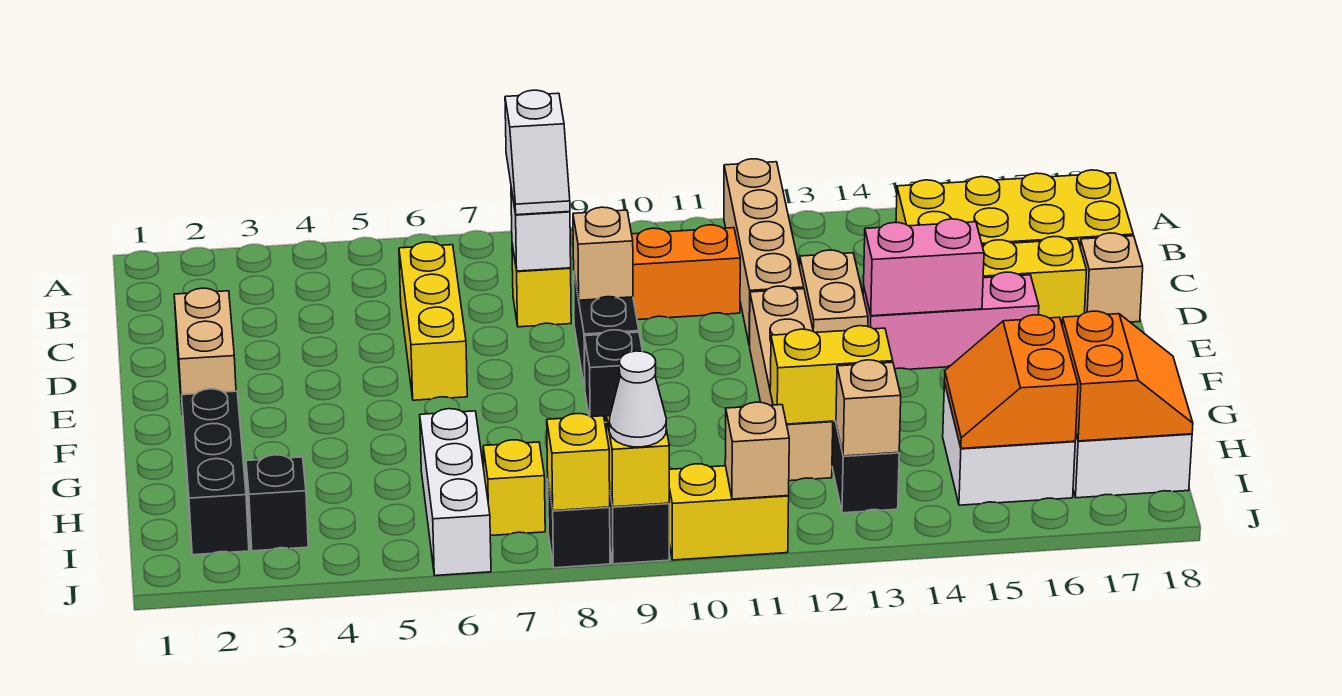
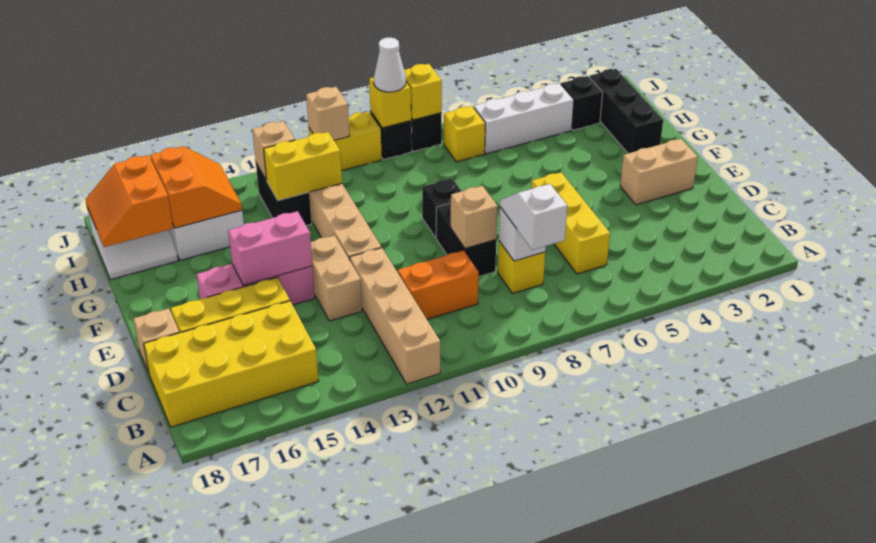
tan brick D2:E2 level 1 -> tan brick E2:E3 level 1
white brick H6:J6 level 1 -> white brick I4:I6 level 1

